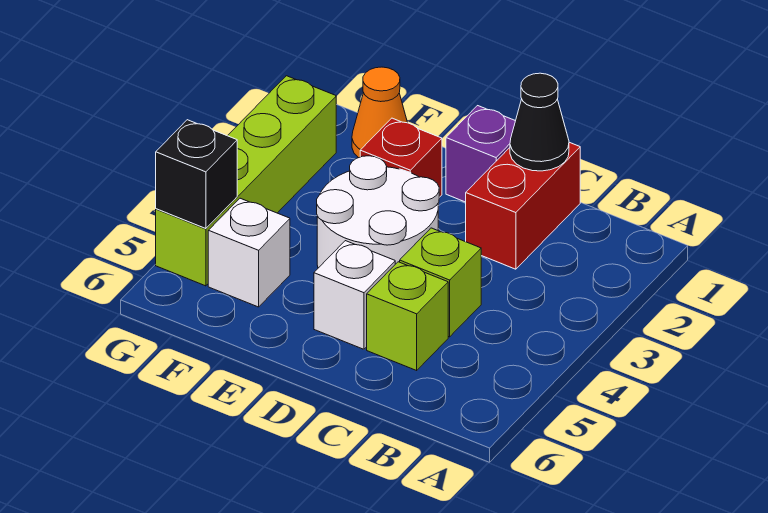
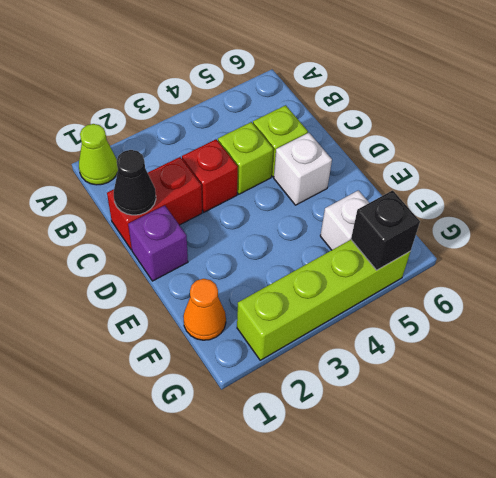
none -> lime cone A1 level 1
white round brick D3:E4 level 1 -> none
red brick E2 level 1 -> red brick C3 level 1

